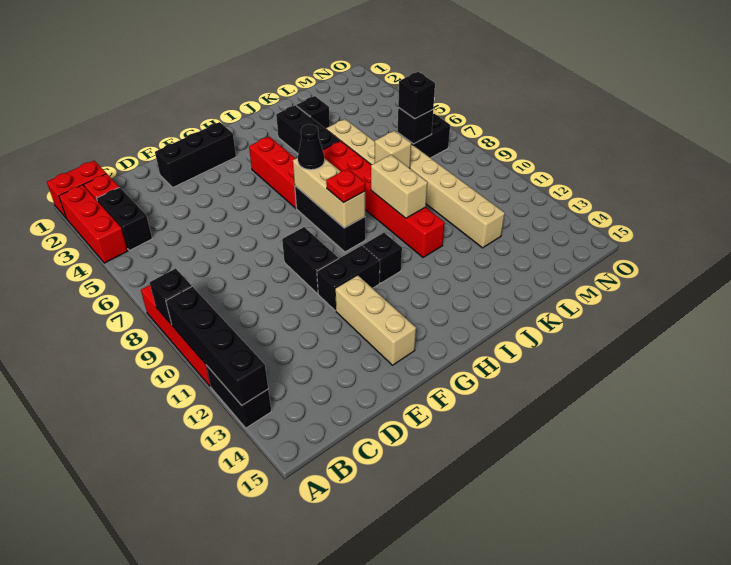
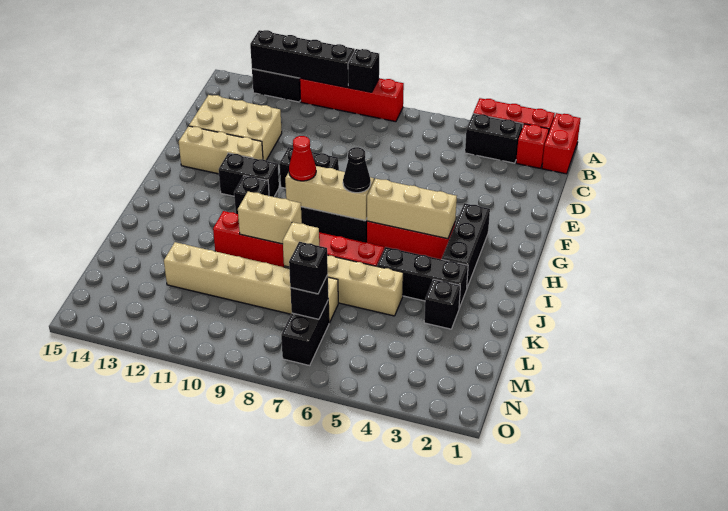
none -> tan brick D12:E14 level 1
black brick E2:G2 level 1 -> black brick G3:I3 level 1
black brick F11:G11 level 1 -> black brick G11:G12 level 1
none -> tan brick H4:H6 level 2
red plate H9 level 3 -> red cone H9 level 3

